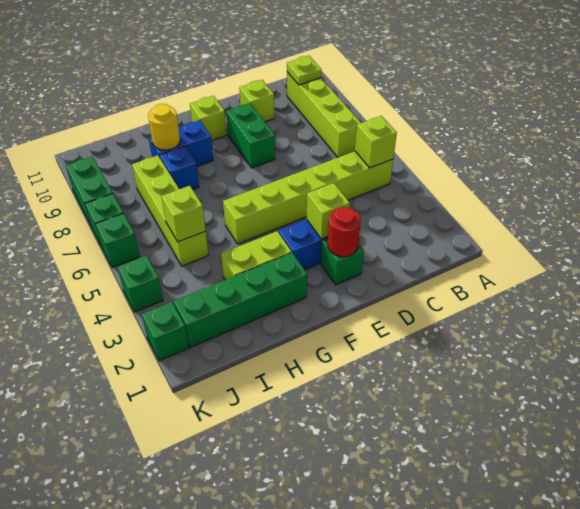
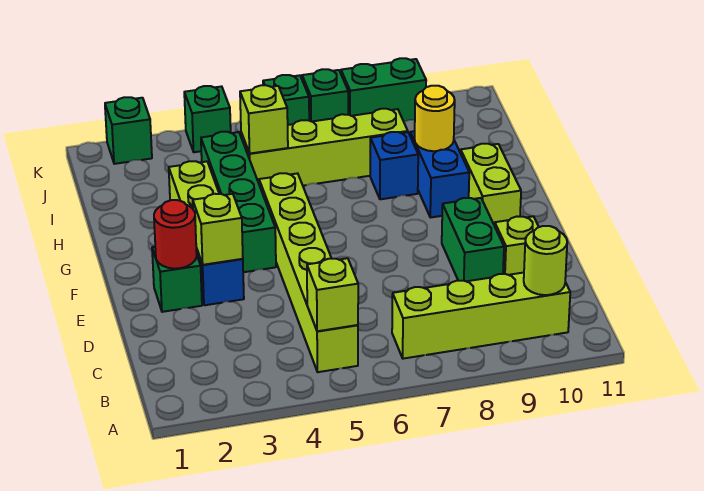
lime plate B10 level 2 -> lime round brick B10 level 2
green brick E8:E9 level 1 -> green brick D9:E9 level 1
lime brick F10 level 1 -> lime brick F10:G10 level 1
green brick G2:J2 level 1 -> green brick F4:I4 level 1

